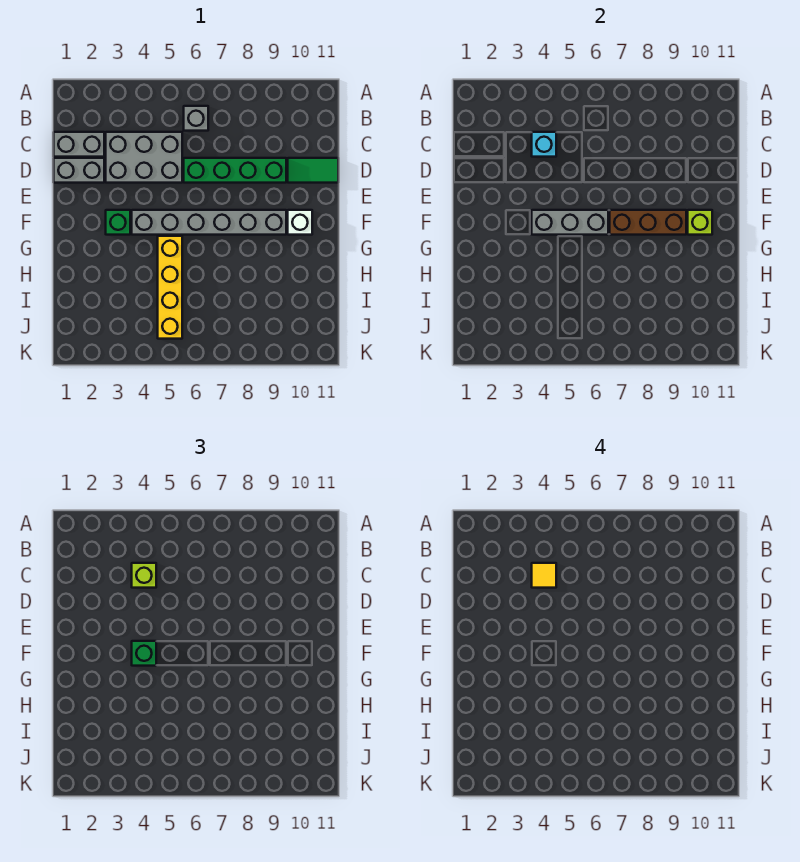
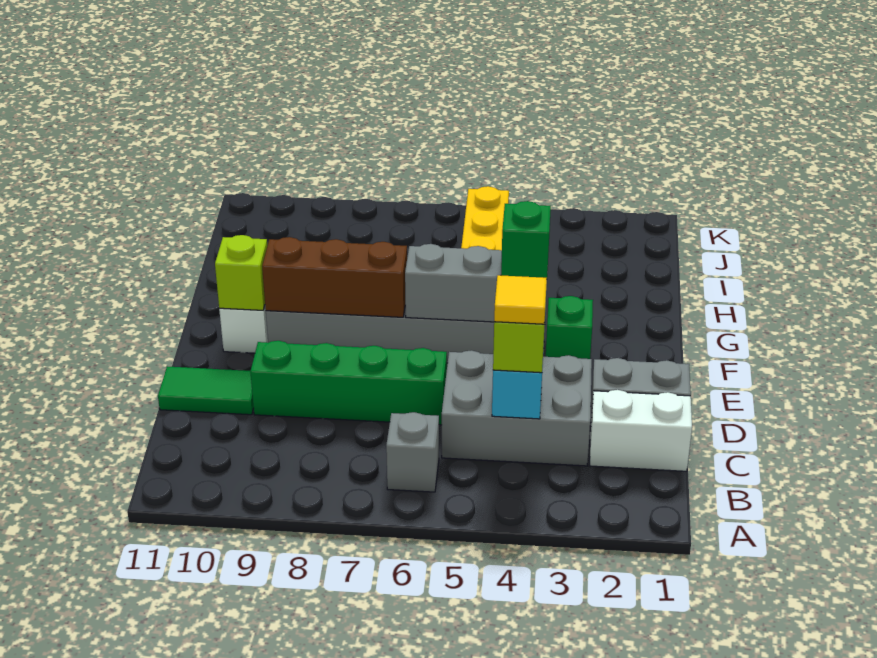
grey brick C1:C2 level 1 -> white brick C1:C2 level 1

